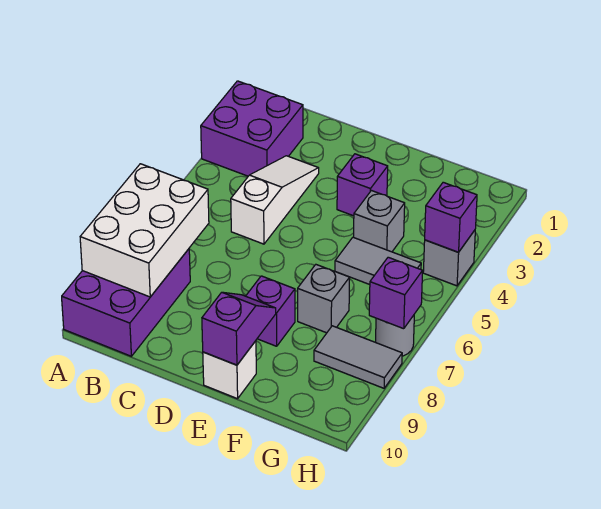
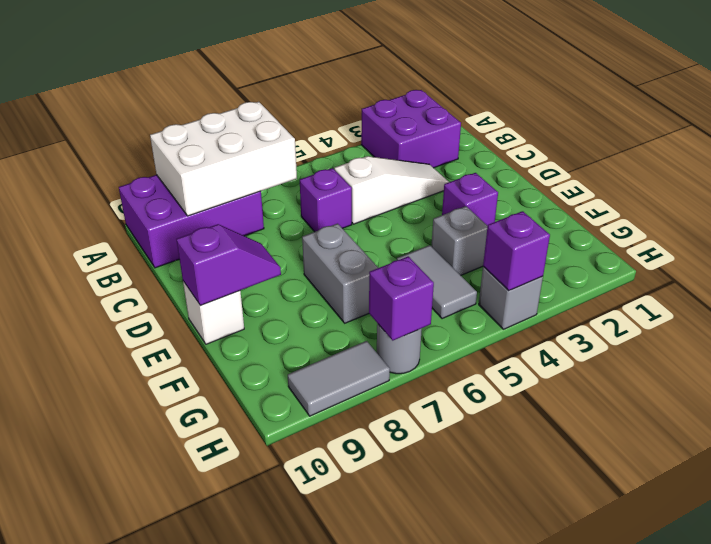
purple brick E8 level 1 -> purple brick C6 level 1
grey brick F7 level 1 -> grey brick E7:F7 level 1
grey tile G8:H8 level 1 -> grey tile H8:H9 level 1

